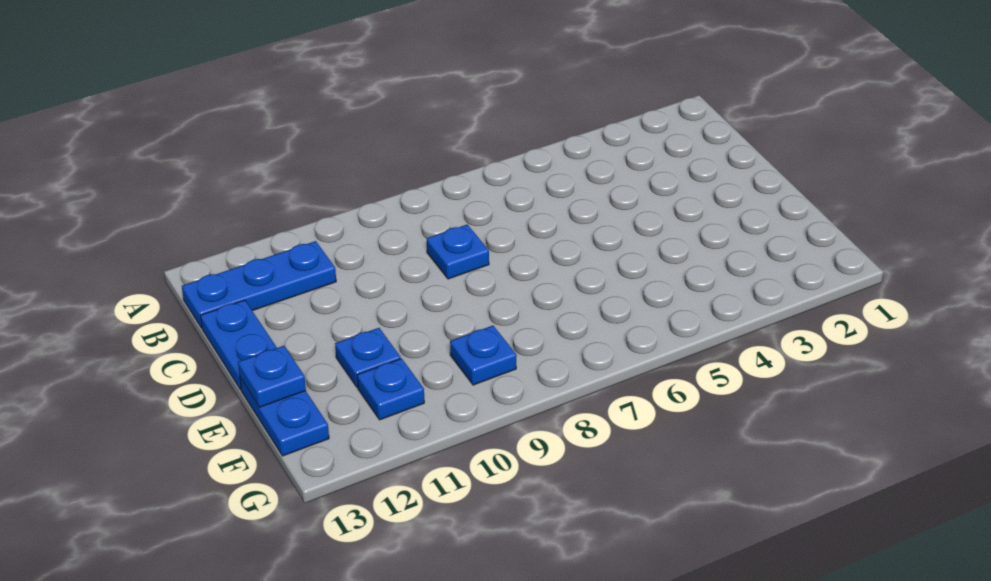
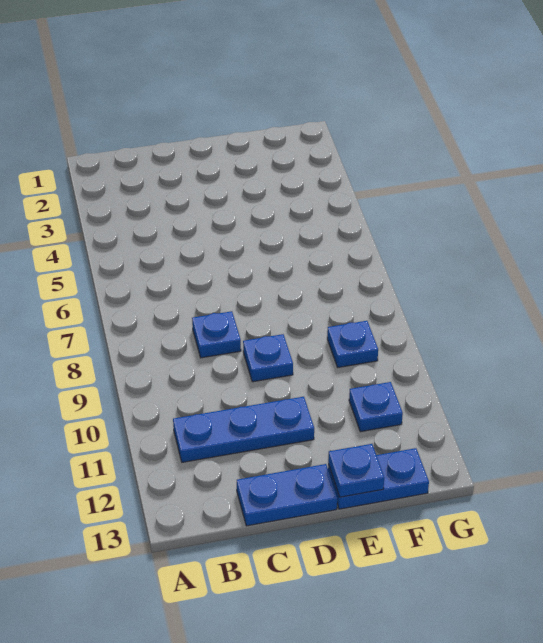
blue plate B11:B13 level 1 -> blue plate B11:D11 level 1
blue plate E11 level 1 -> blue plate D9 level 1

